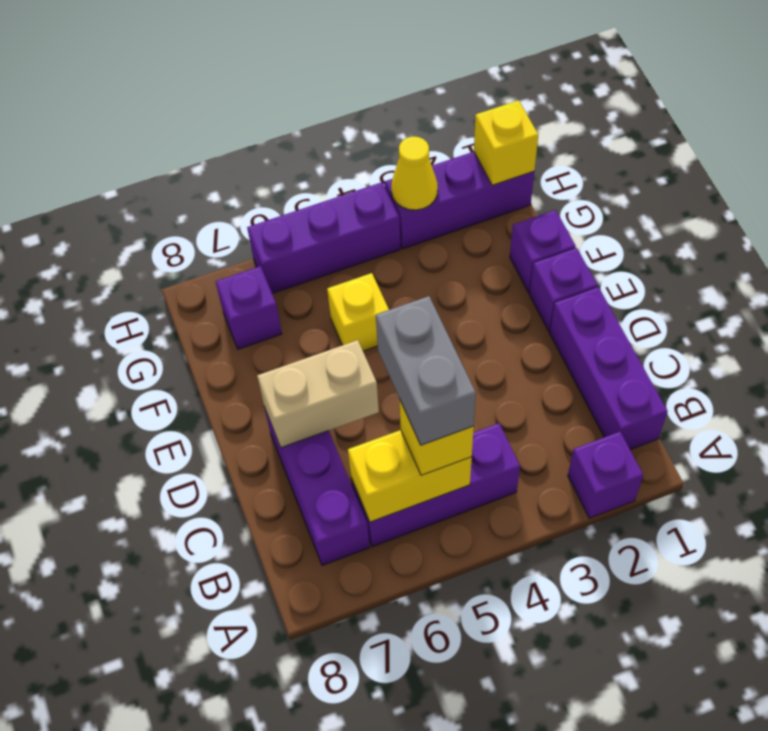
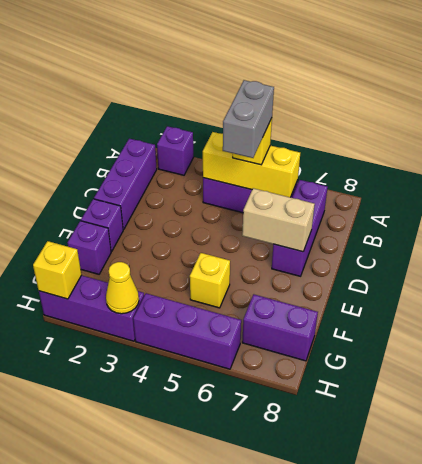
yellow brick B5:B6 level 2 -> yellow brick B4:B6 level 2
purple brick G7 level 1 -> purple brick G7:G8 level 1

